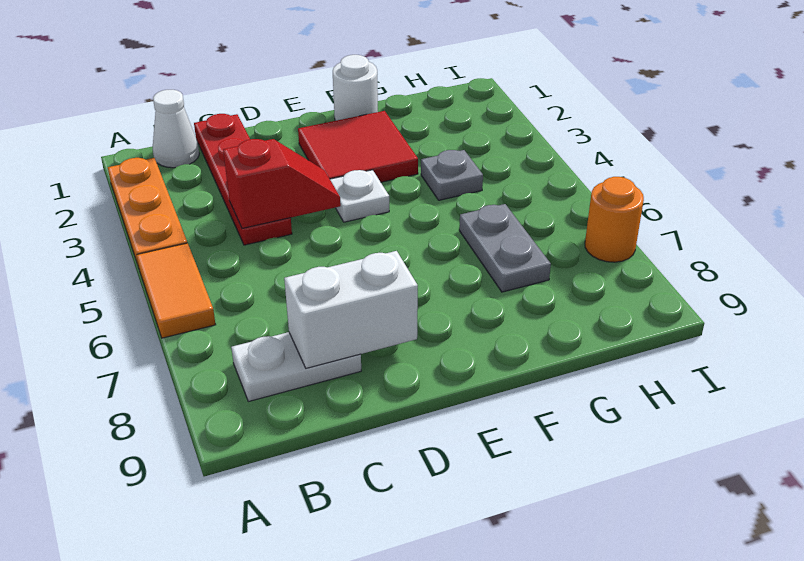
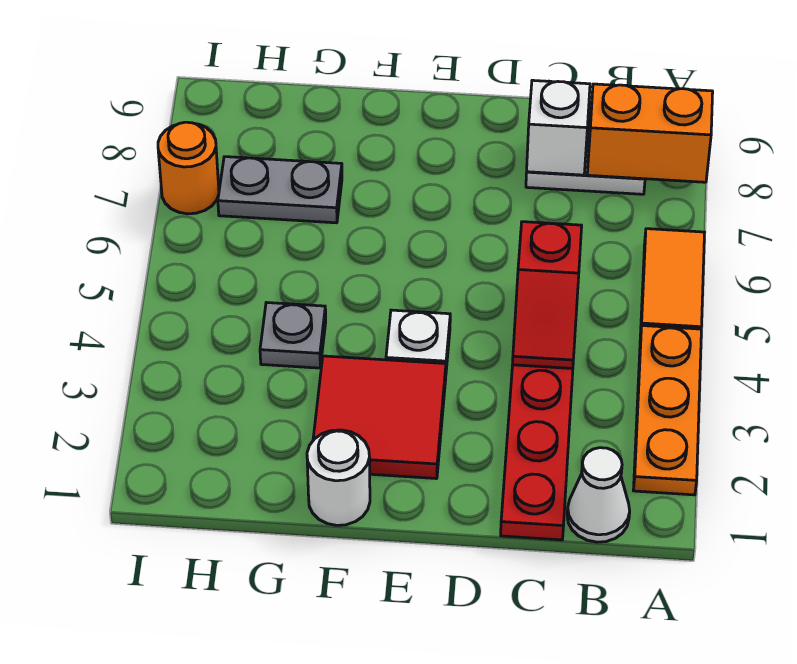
none -> orange brick A8:B8 level 2
red slope C4:D4 level 2 top C -> red slope C4:C5 level 2 top 5
white brick C8:D8 level 2 -> white brick C8 level 2
grey plate G6:G7 level 1 -> grey plate G7:H7 level 1

